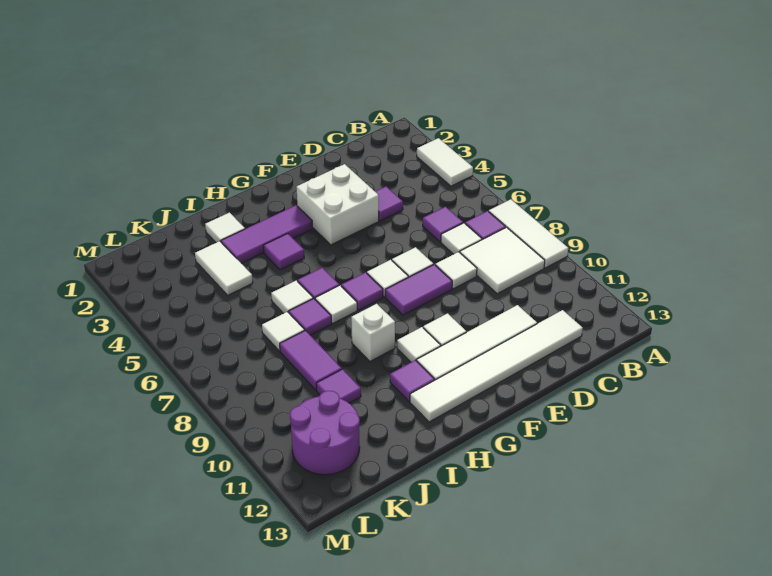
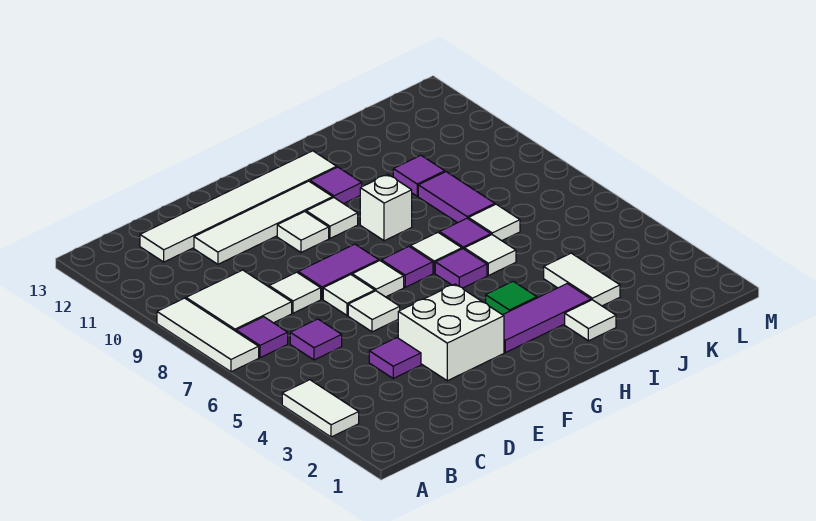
white tile C7 level 1 -> white tile E6 level 1
purple tile H4 level 1 -> green tile H4 level 1
purple round brick K11:L12 level 1 -> none

